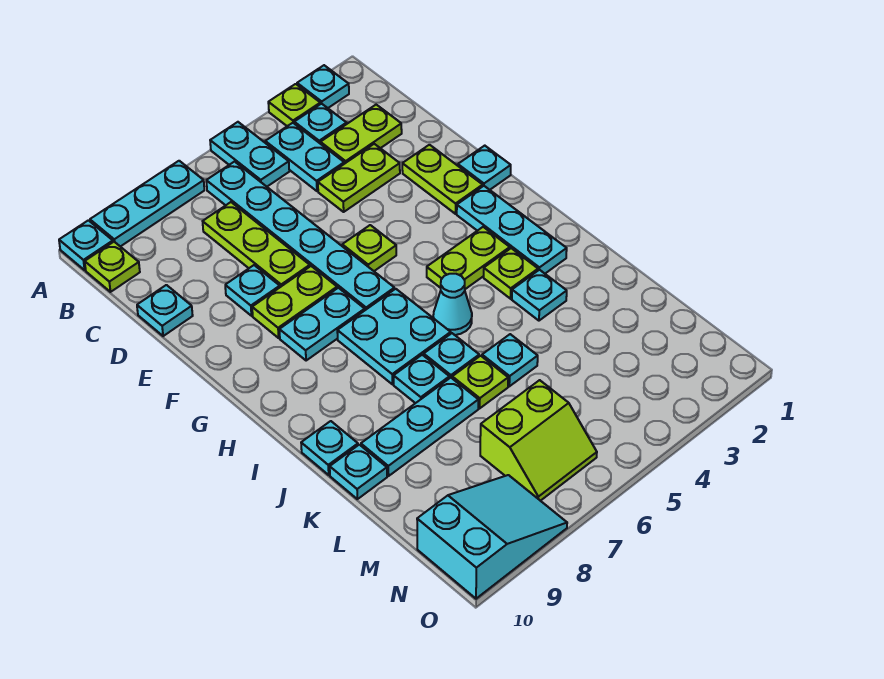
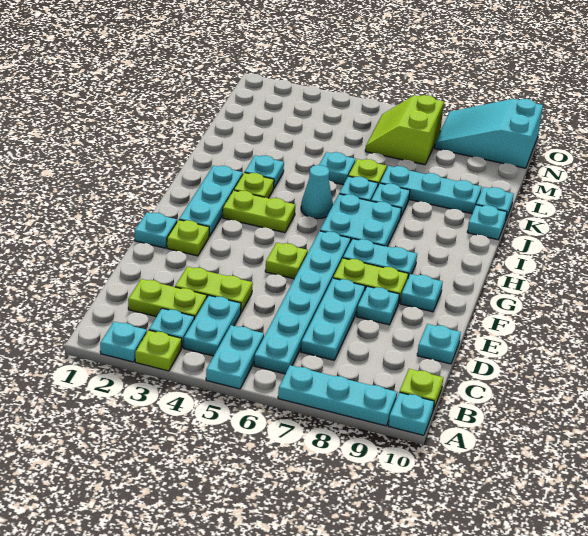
lime plate C7:E7 level 1 -> cyan plate C7:E7 level 1
lime plate E2:F2 level 1 -> lime plate F2 level 1
none -> cyan plate F9 level 1
lime slope M6:N7 level 1 top M -> lime slope M6:N7 level 1 top 7

